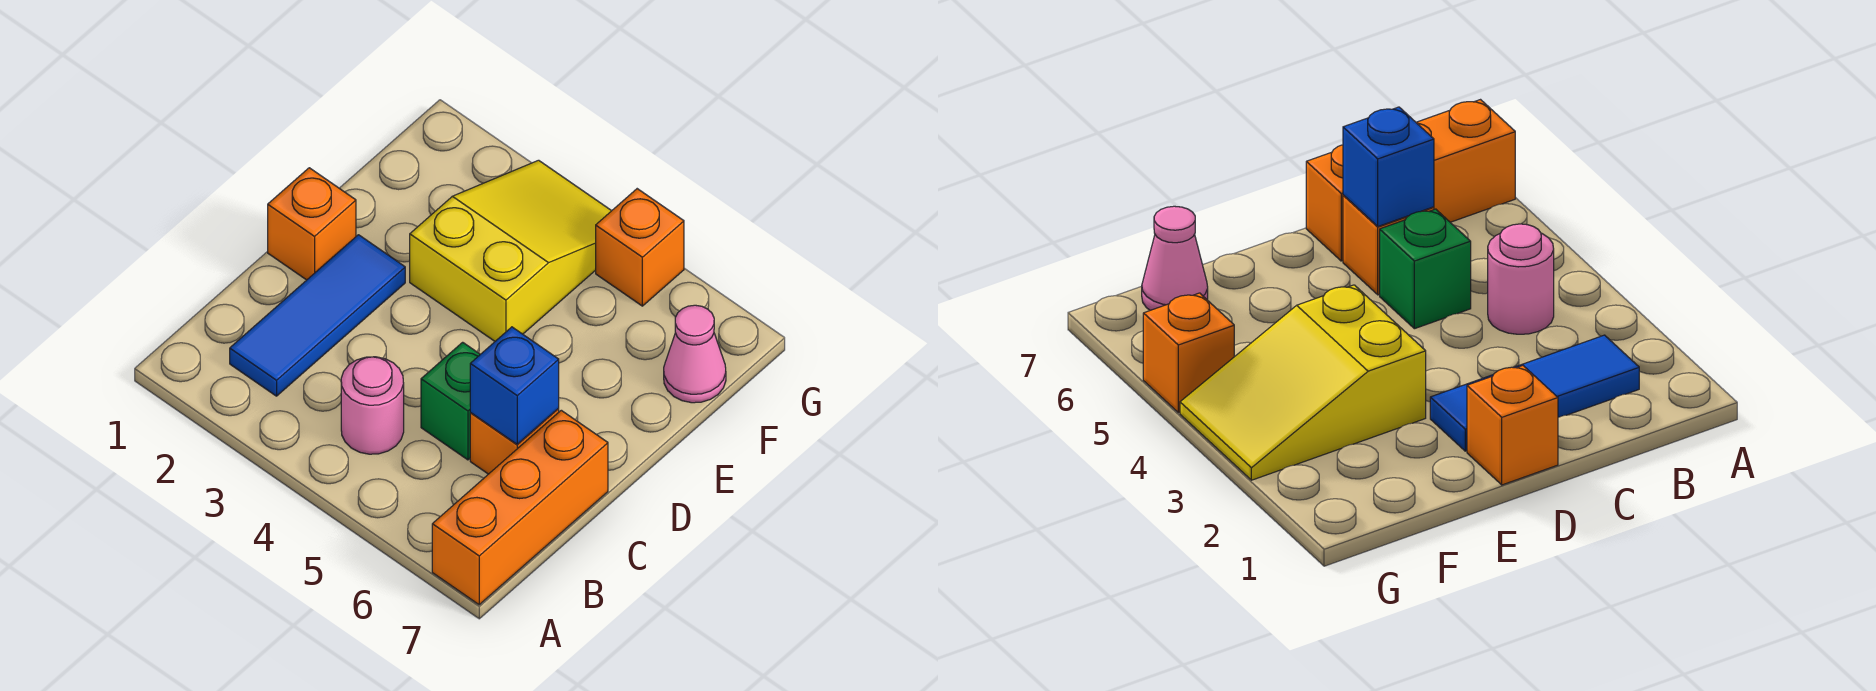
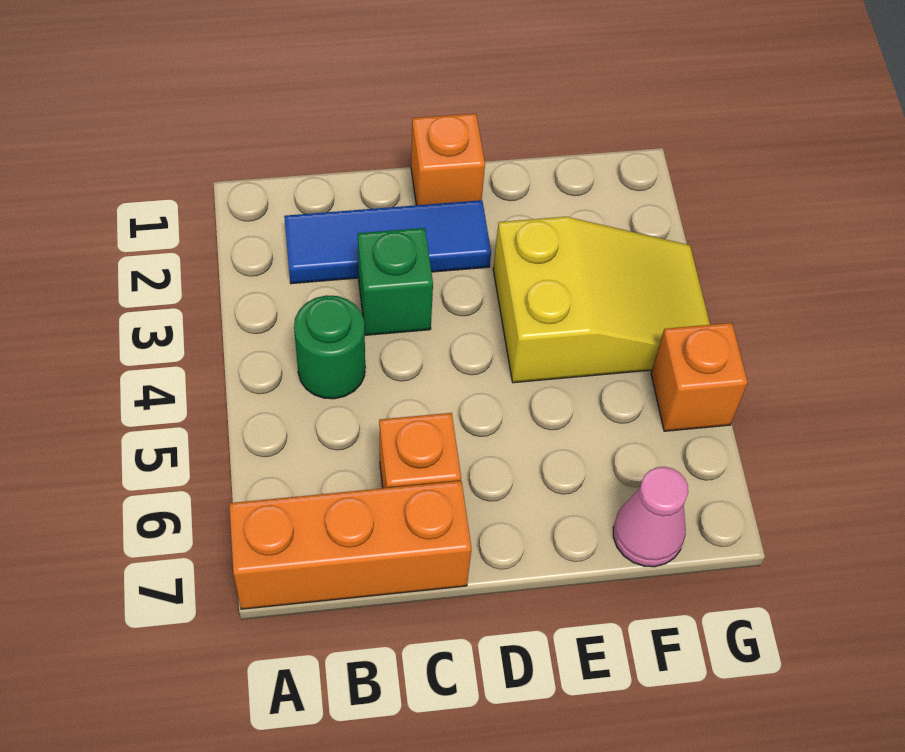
pink round brick B4 level 1 -> green round brick B4 level 1
green brick C5 level 1 -> green brick C3 level 1
blue brick C6 level 2 -> none

